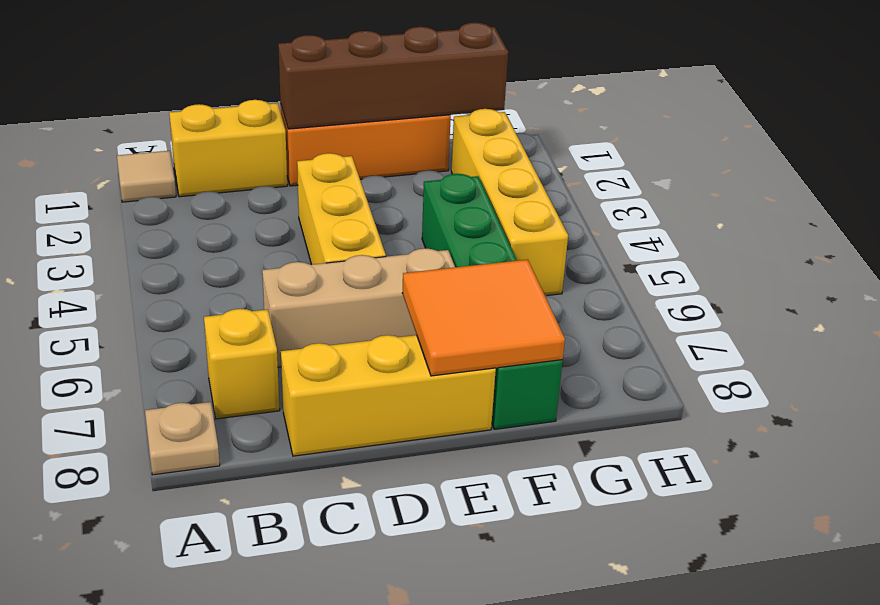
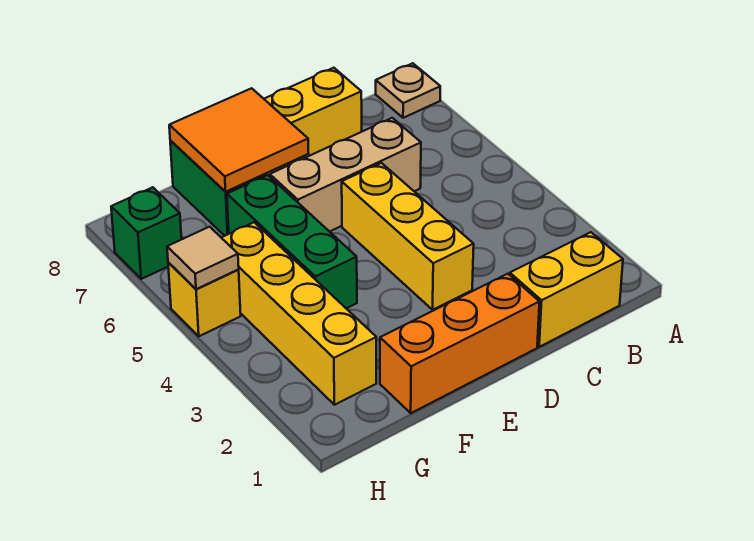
tan tile A1 level 1 -> tan tile H5 level 2
yellow brick B7 level 1 -> yellow brick H5 level 1
brown brick D1:G1 level 2 -> none
none -> green brick H7 level 1

